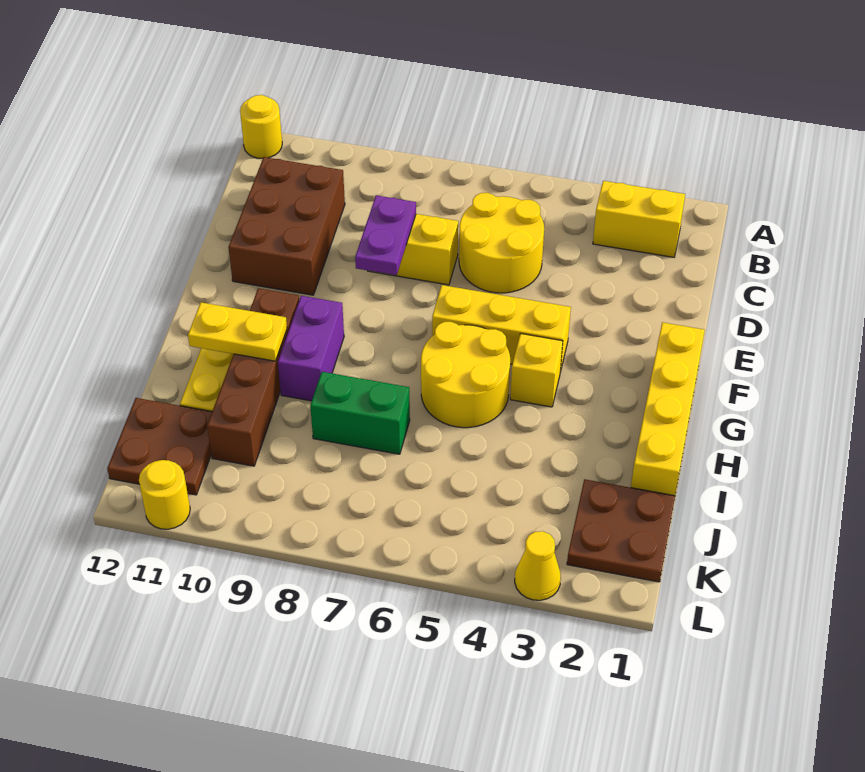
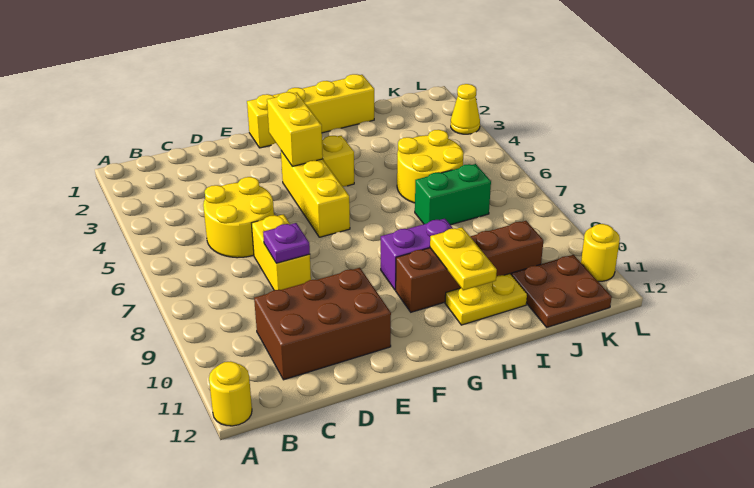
yellow brick B2:B3 level 1 -> yellow brick F3:F4 level 2
purple plate D8:E8 level 2 -> purple plate D8 level 2
yellow round brick G5:H6 level 1 -> yellow round brick I5:J6 level 1
green brick I7:I8 level 1 -> green brick I7:J7 level 1
brown plate J1:K2 level 1 -> none

